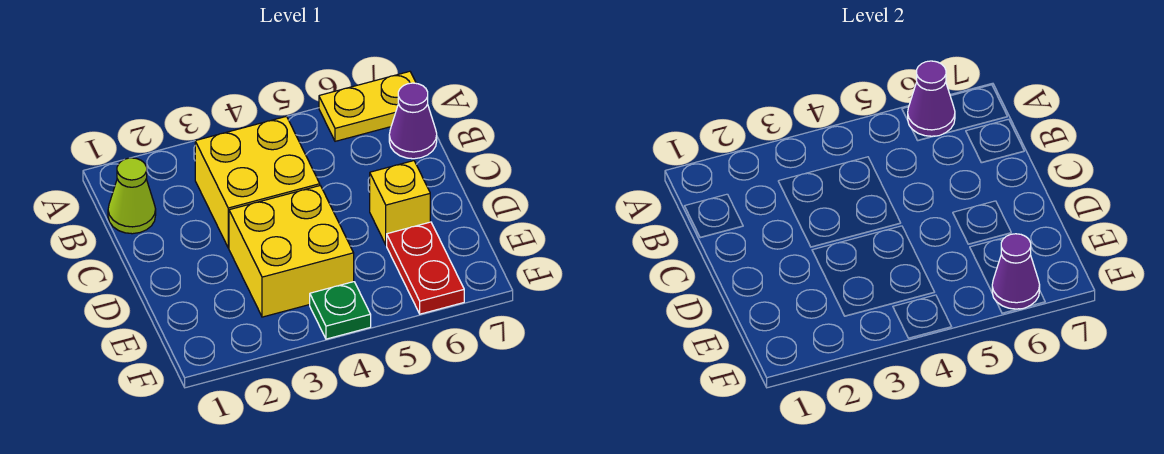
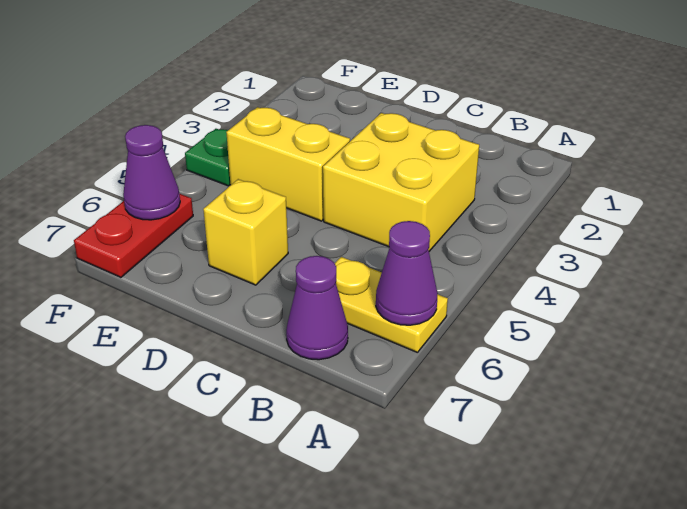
yellow plate A6:A7 level 1 -> yellow plate A6:B6 level 1
lime cone B1 level 1 -> none
yellow brick D3:E4 level 1 -> yellow brick D4:E4 level 1
red plate E6:F6 level 1 -> red plate F6:F7 level 1

